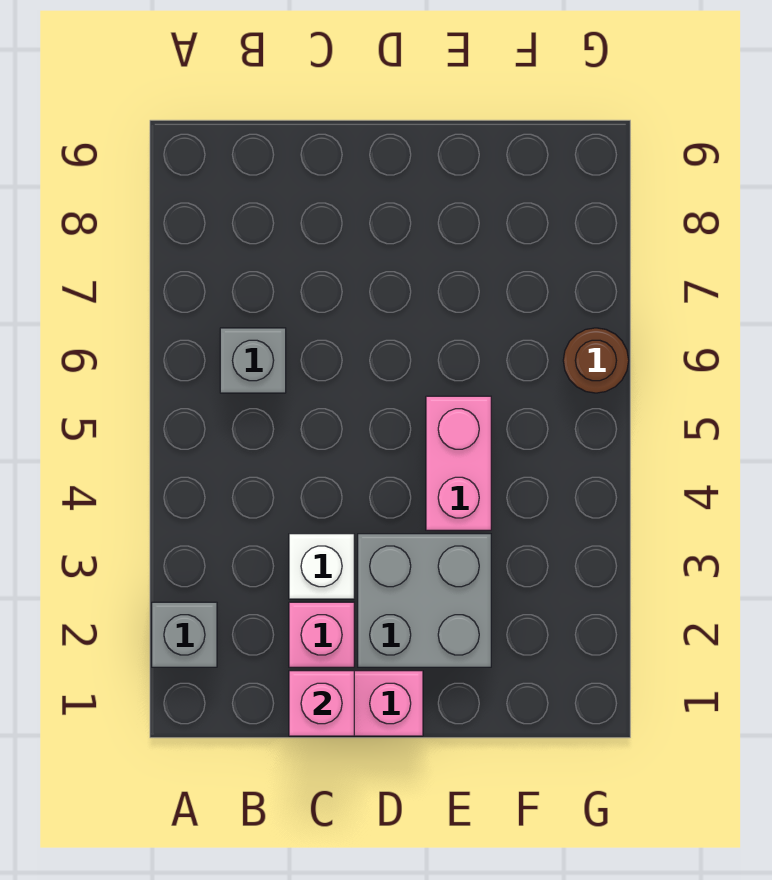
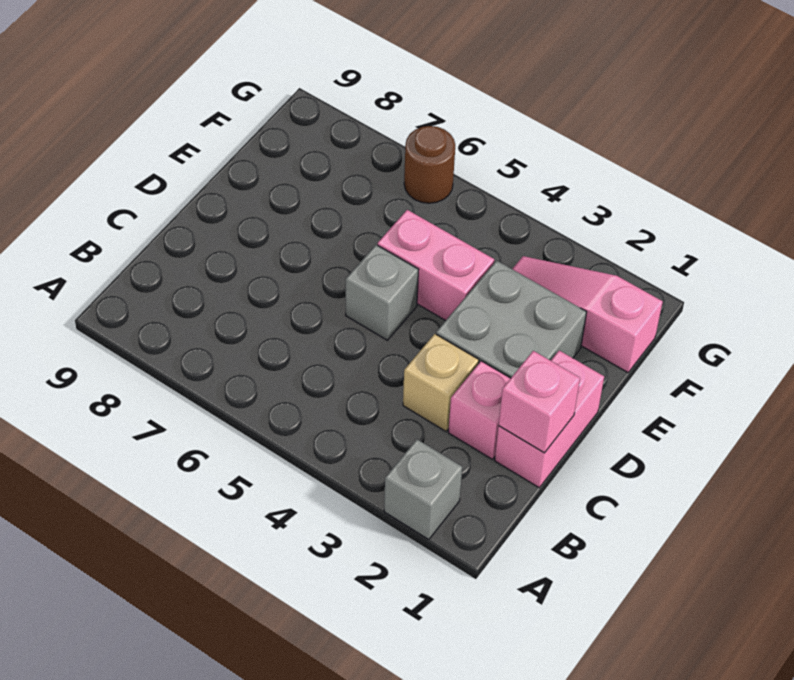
grey brick B6 level 1 -> grey brick D5 level 1
white brick C3 level 1 -> tan brick C3 level 1
none -> pink slope F1:F3 level 1 top 1

